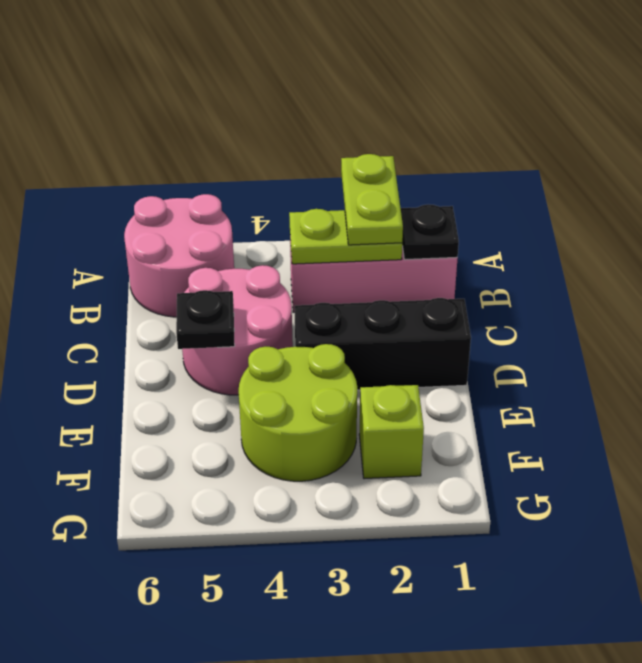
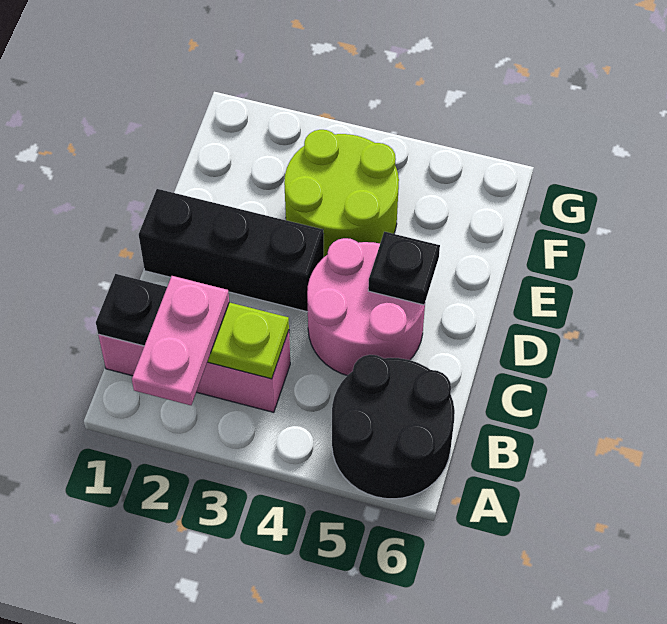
lime plate A2:B2 level 3 -> pink plate A2:B2 level 3
pink round brick A5:B6 level 1 -> black round brick A5:B6 level 1
lime brick F2 level 1 -> none

